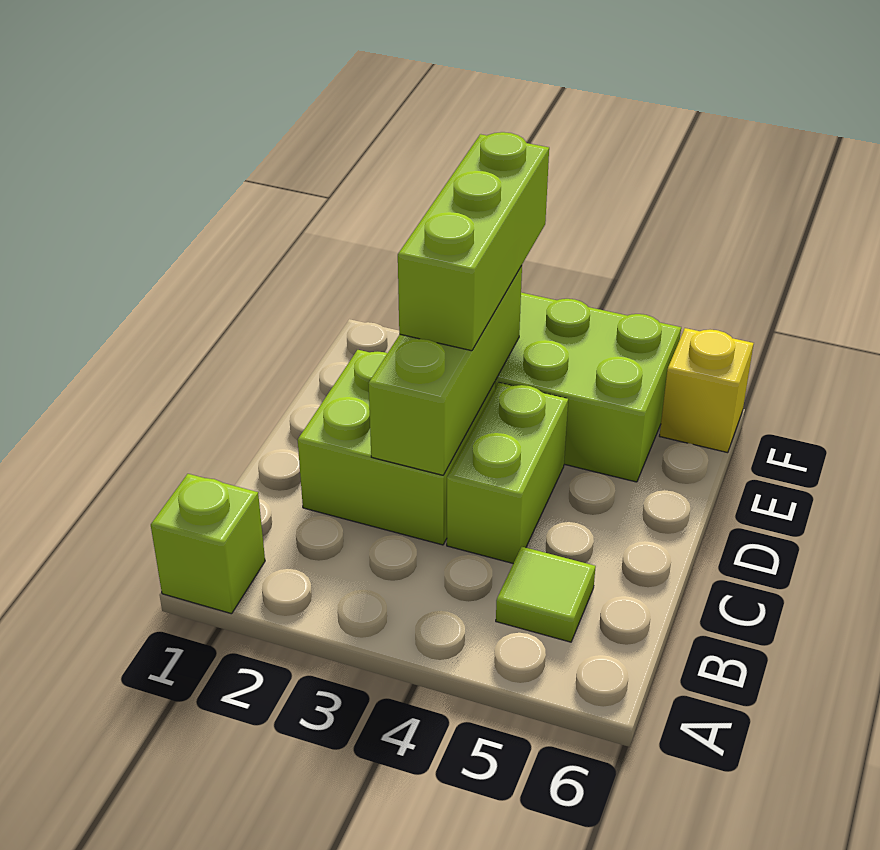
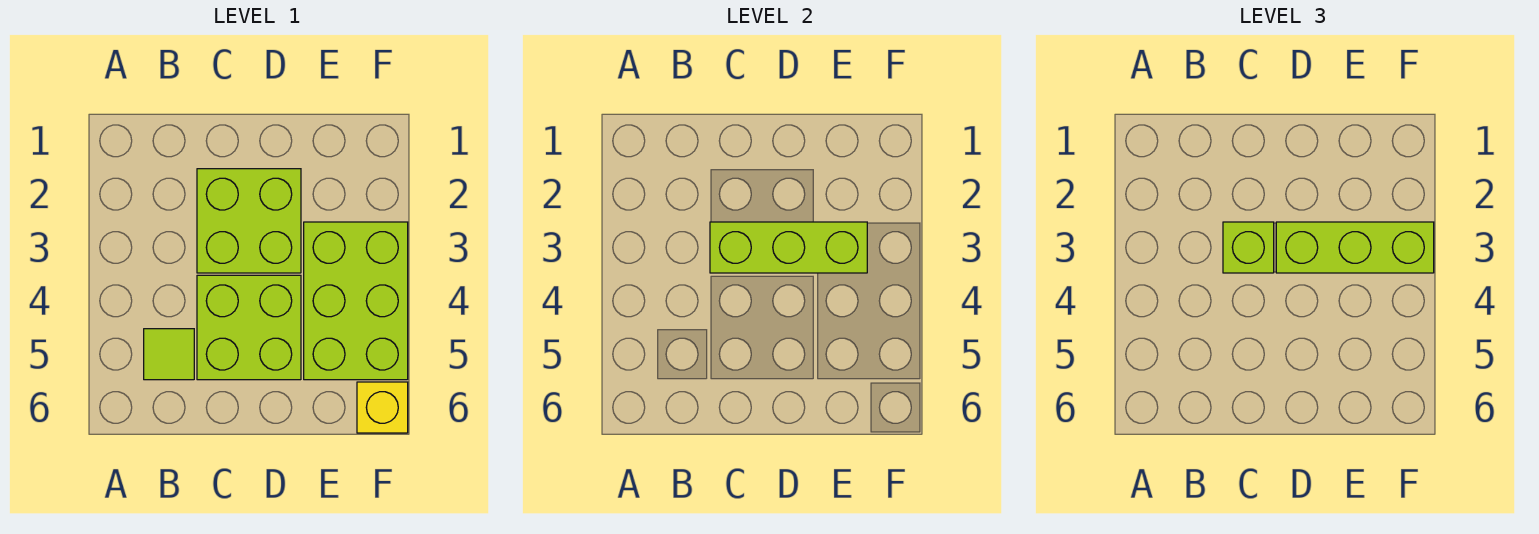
lime brick A1 level 1 -> lime brick C3 level 3
lime brick C4:D4 level 1 -> lime brick C4:D5 level 1

